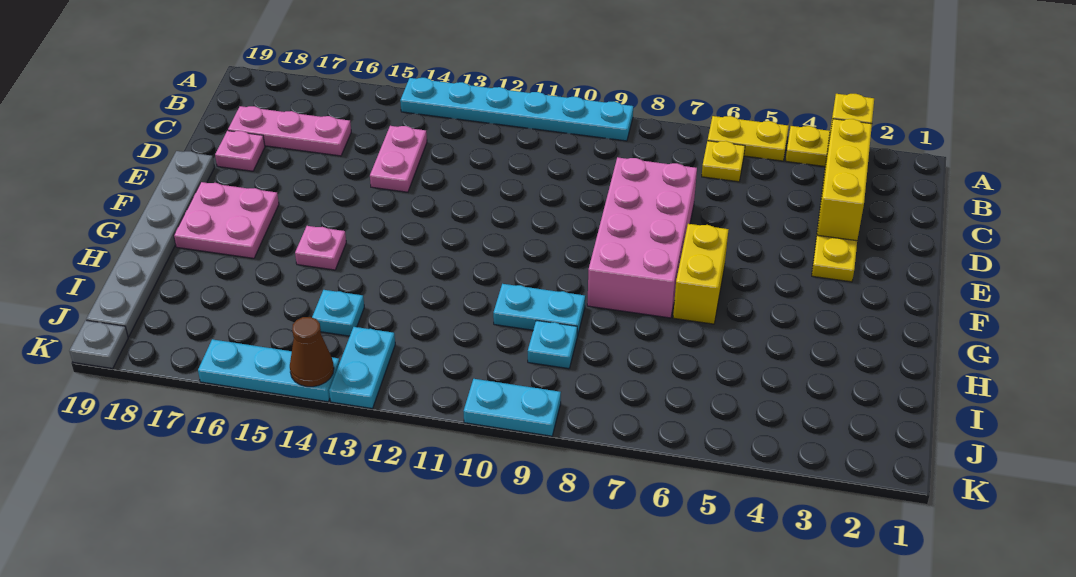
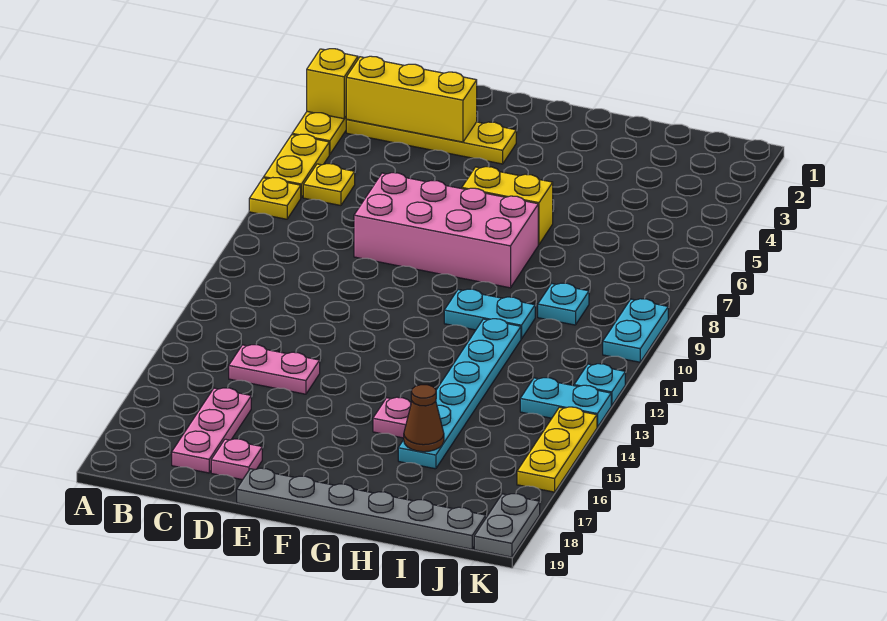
none -> yellow plate A7 level 1
cyan plate A9:A14 level 1 -> cyan plate H11:H16 level 1
pink plate F17:G18 level 1 -> none
cyan plate H9:H10 level 1 -> cyan plate G10:H10 level 1
cyan plate I14 level 1 -> cyan plate K12 level 1
cyan plate K14:K16 level 1 -> yellow plate K14:K16 level 1
brown cone K14 level 2 -> brown cone H16 level 2
grey plate K19 level 1 -> grey plate K18:K19 level 1

